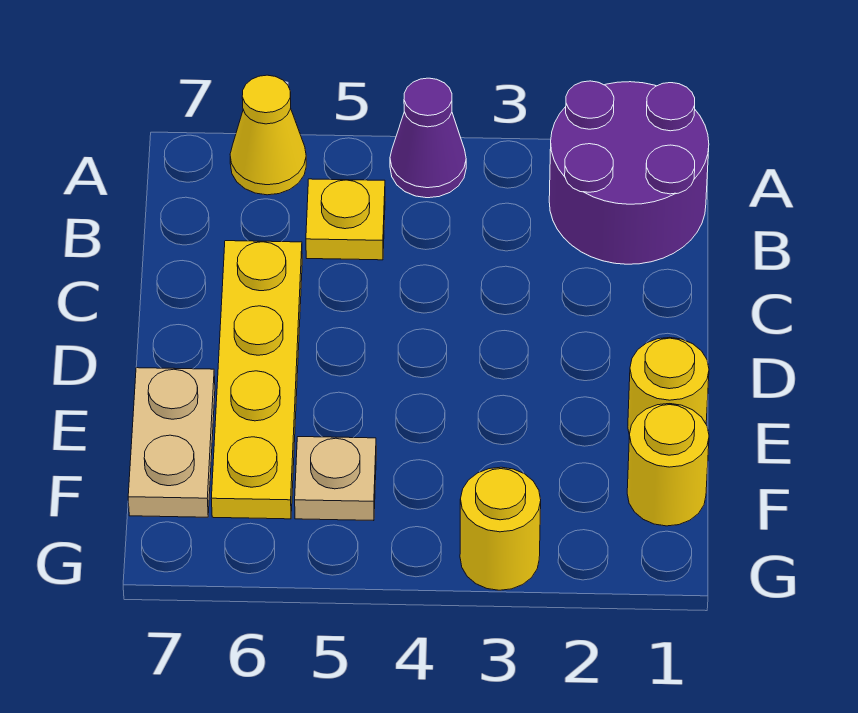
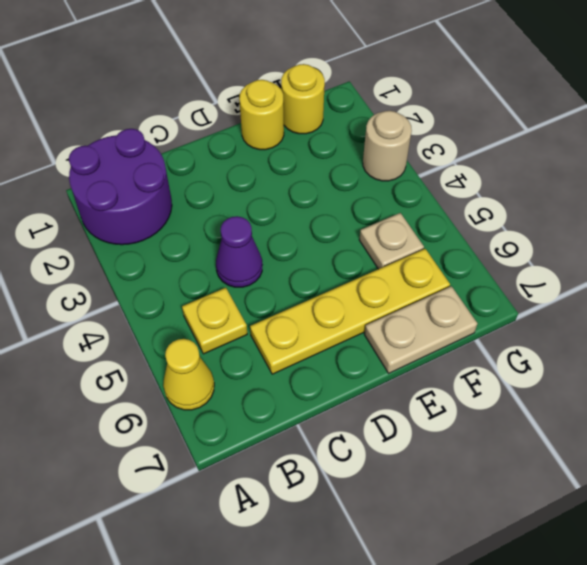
purple cone A4 level 1 -> purple cone C4 level 1
yellow round brick G3 level 1 -> tan round brick G3 level 1

